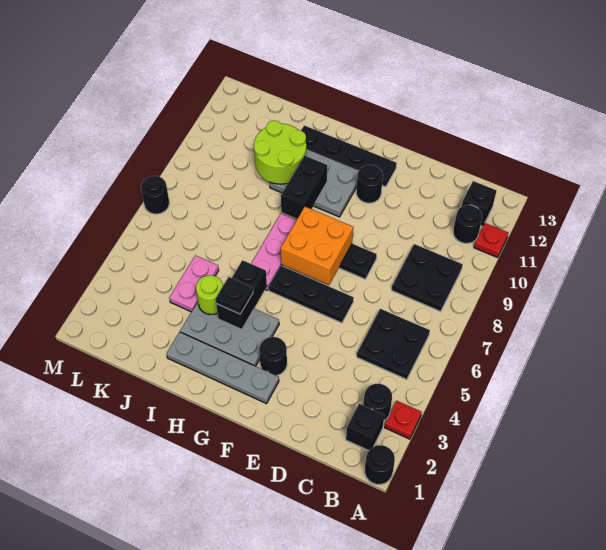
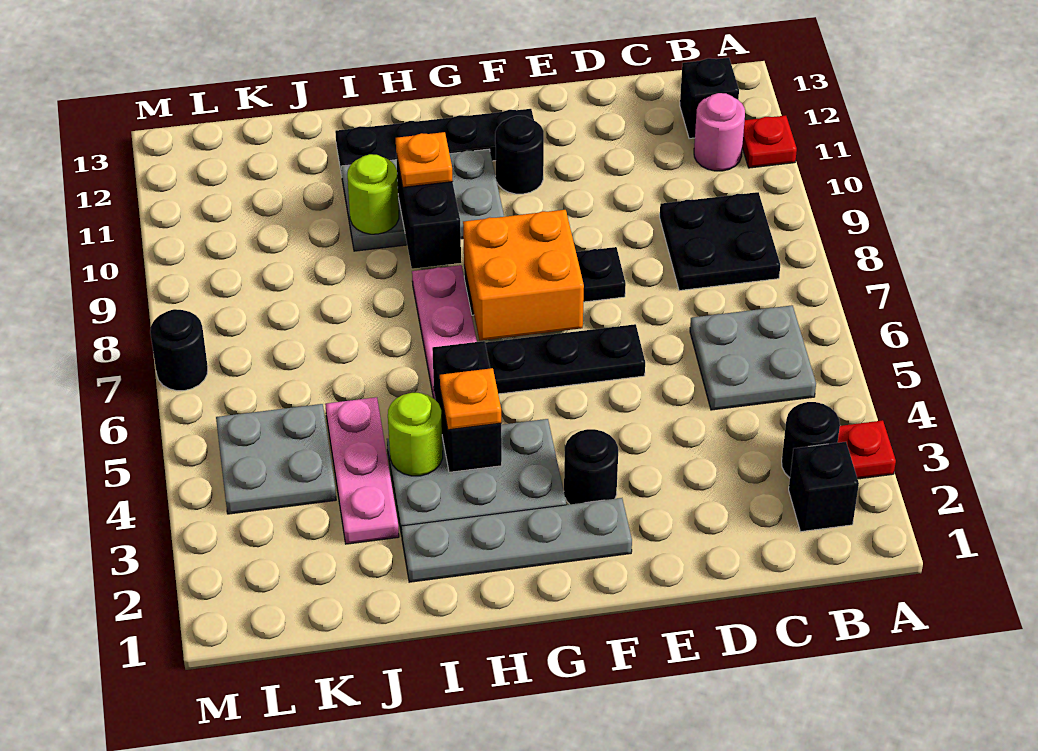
black round brick A1 level 1 -> none
black plate B5:C6 level 1 -> grey plate B5:C6 level 1
black round brick B11 level 1 -> pink round brick B11 level 1
black plate H4 level 3 -> orange plate H4 level 3
none -> orange plate H10 level 3
lime round brick I10:J11 level 2 -> lime round brick I10 level 2
pink plate J4:J5 level 1 -> pink plate J3:J5 level 1
none -> grey plate K4:L5 level 1

